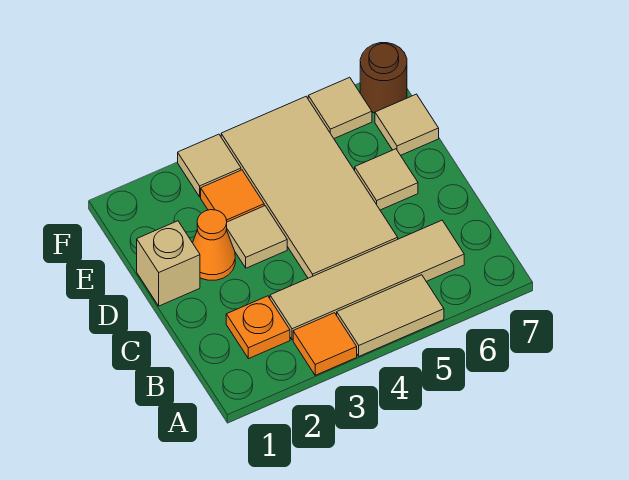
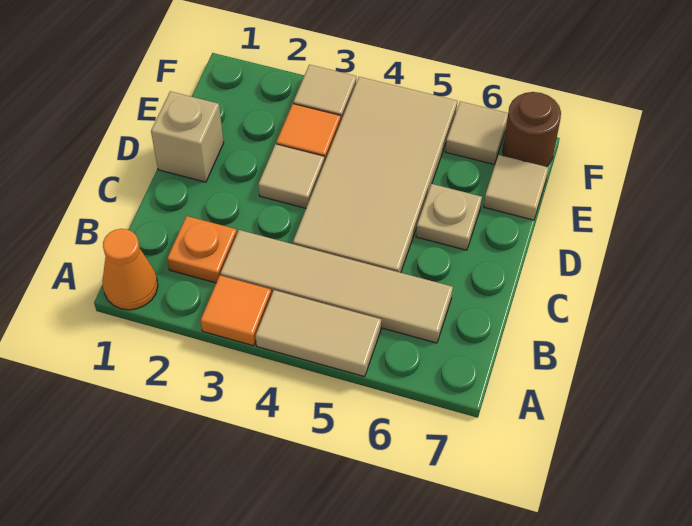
orange cone D2 level 1 -> orange cone A1 level 1
tan tile D6 level 1 -> tan plate D6 level 1

